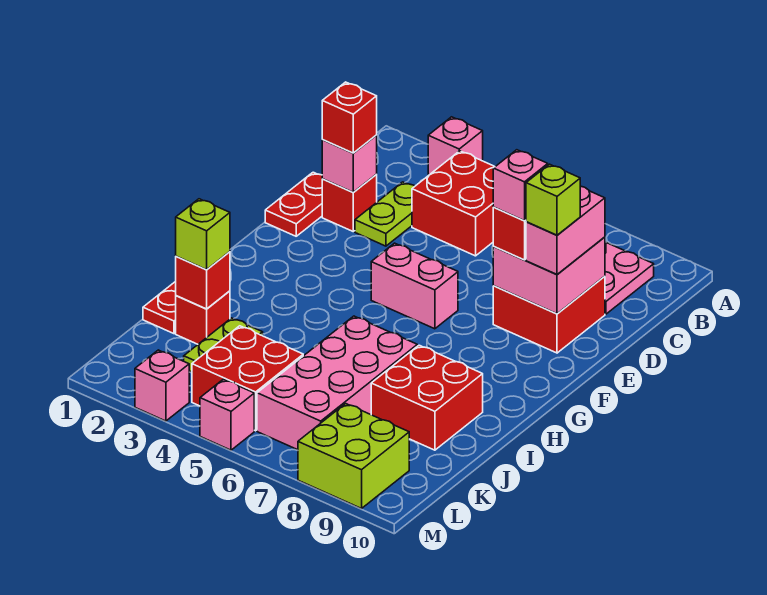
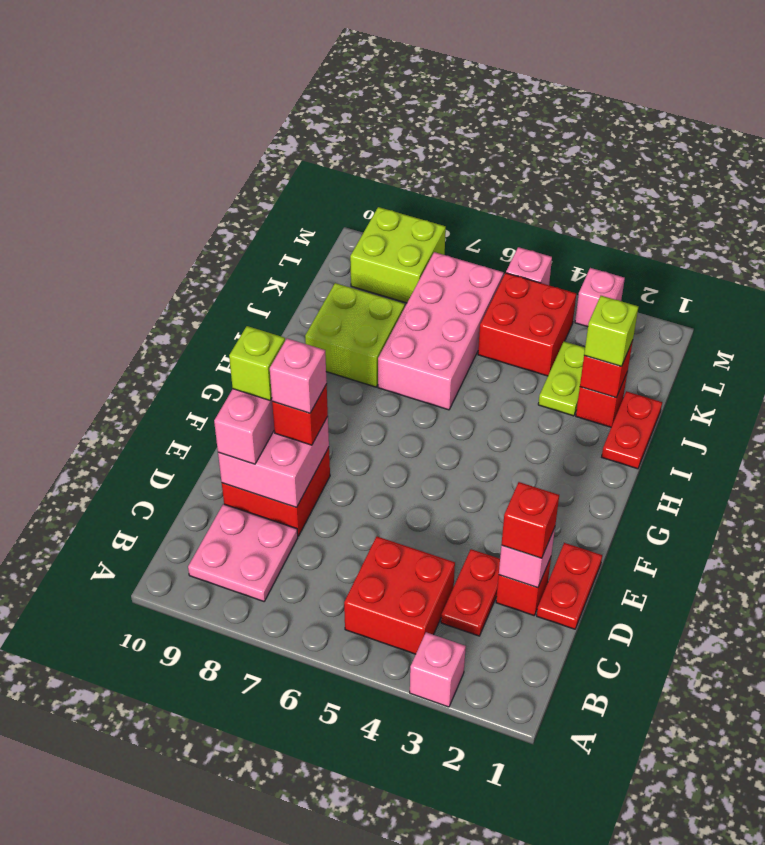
lime plate C3:D3 level 1 -> red plate C3:D3 level 1
pink brick F5:F6 level 1 -> none
red brick I8:J9 level 1 -> lime brick I8:J9 level 1

